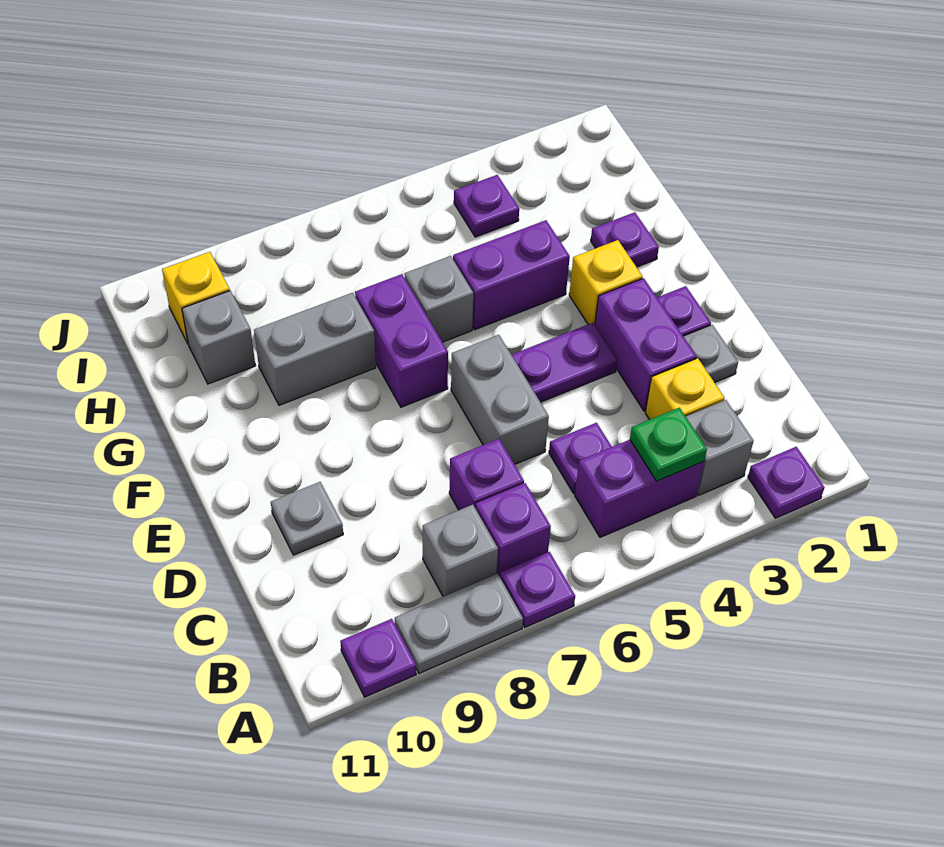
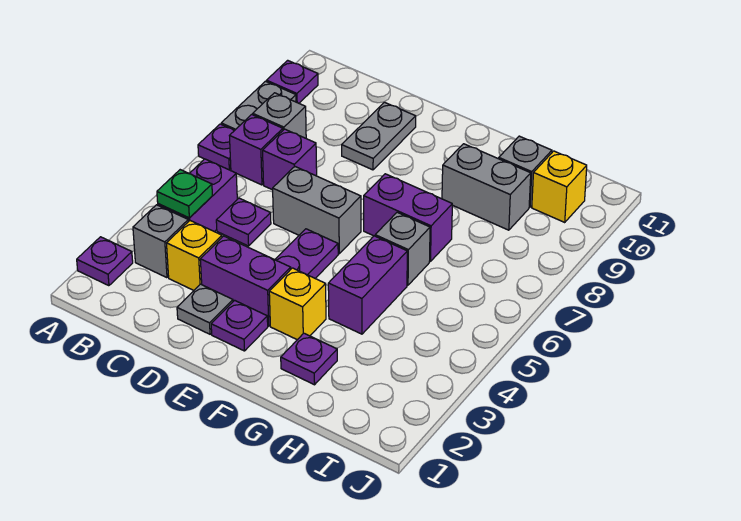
grey plate D10 level 1 -> grey plate D9:D10 level 1
grey brick G8:G9 level 1 -> grey brick G9:H9 level 1
purple plate I4 level 1 -> none

